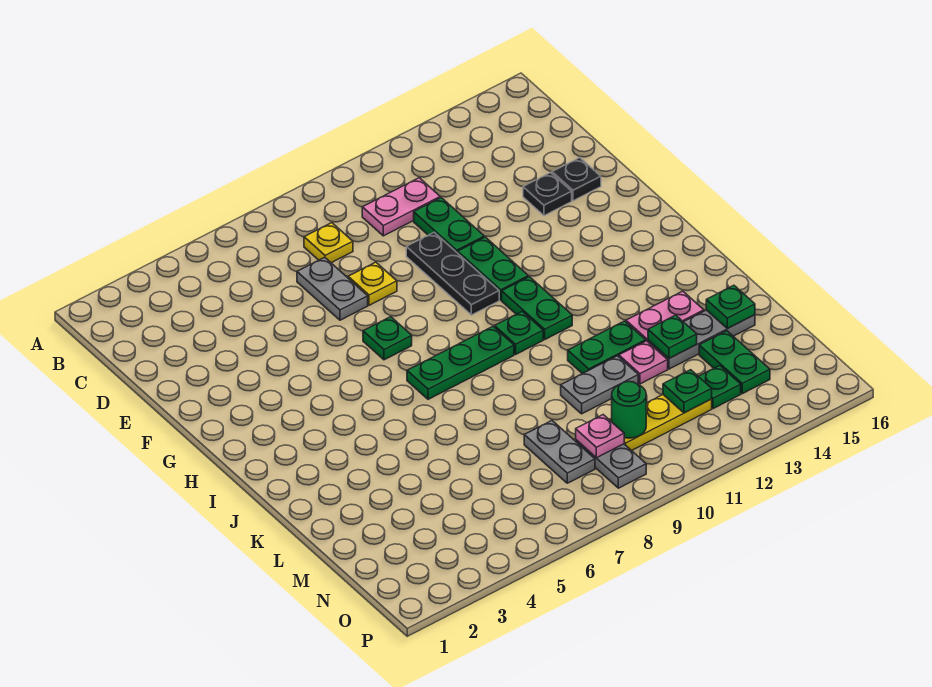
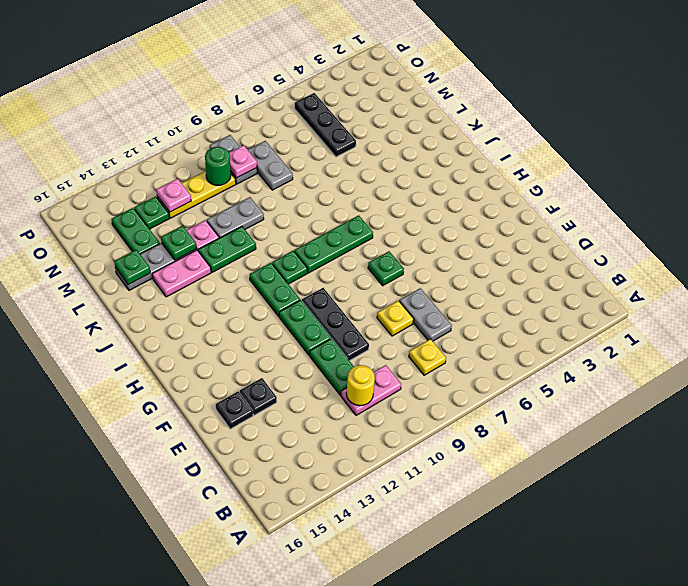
none -> yellow round brick C11 level 2
none -> black plate M5:O5 level 1
green plate N12 level 2 -> pink plate N12 level 2

